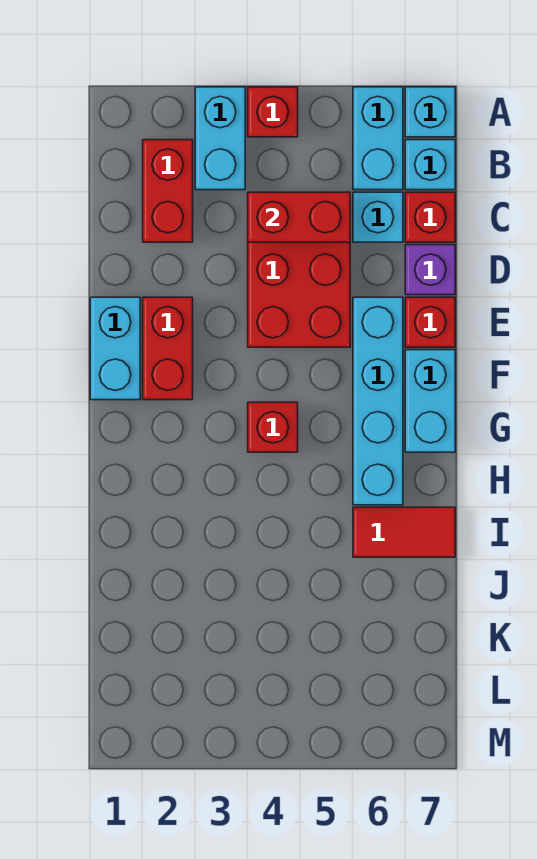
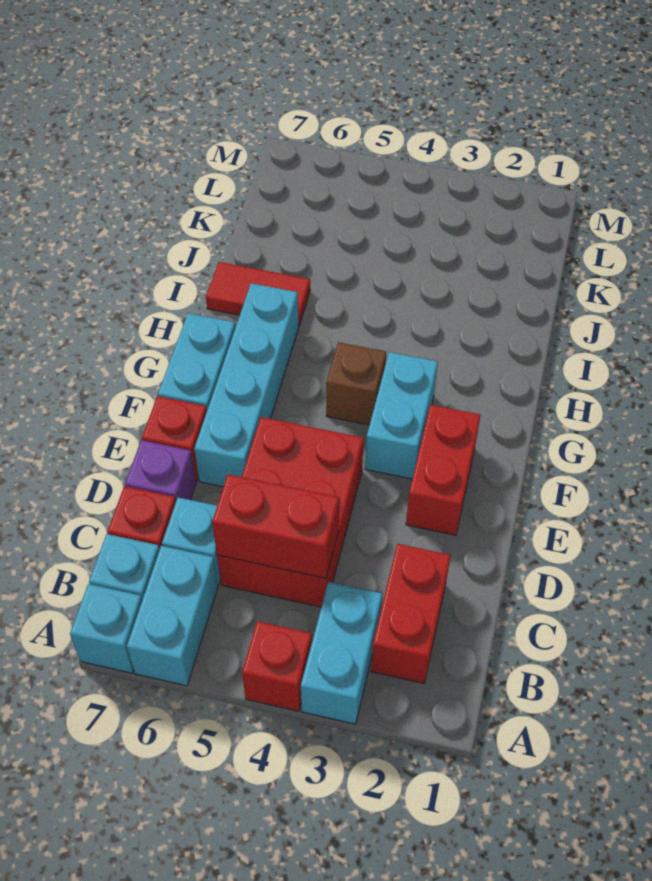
cyan brick E1:F1 level 1 -> cyan brick F3:G3 level 1
red brick G4 level 1 -> brown brick G4 level 1

